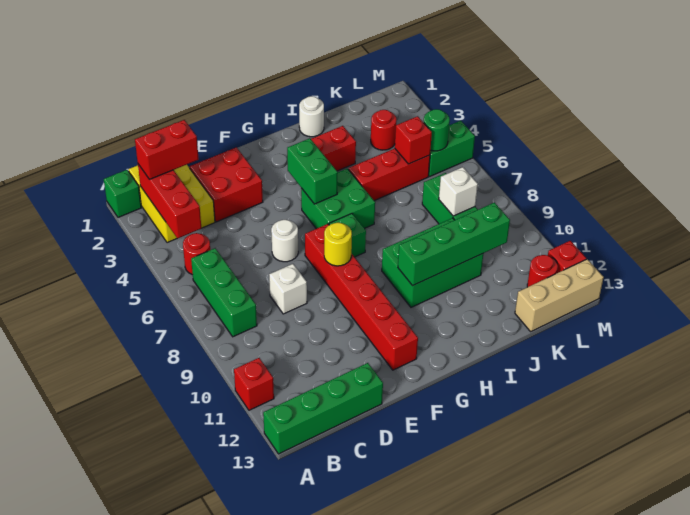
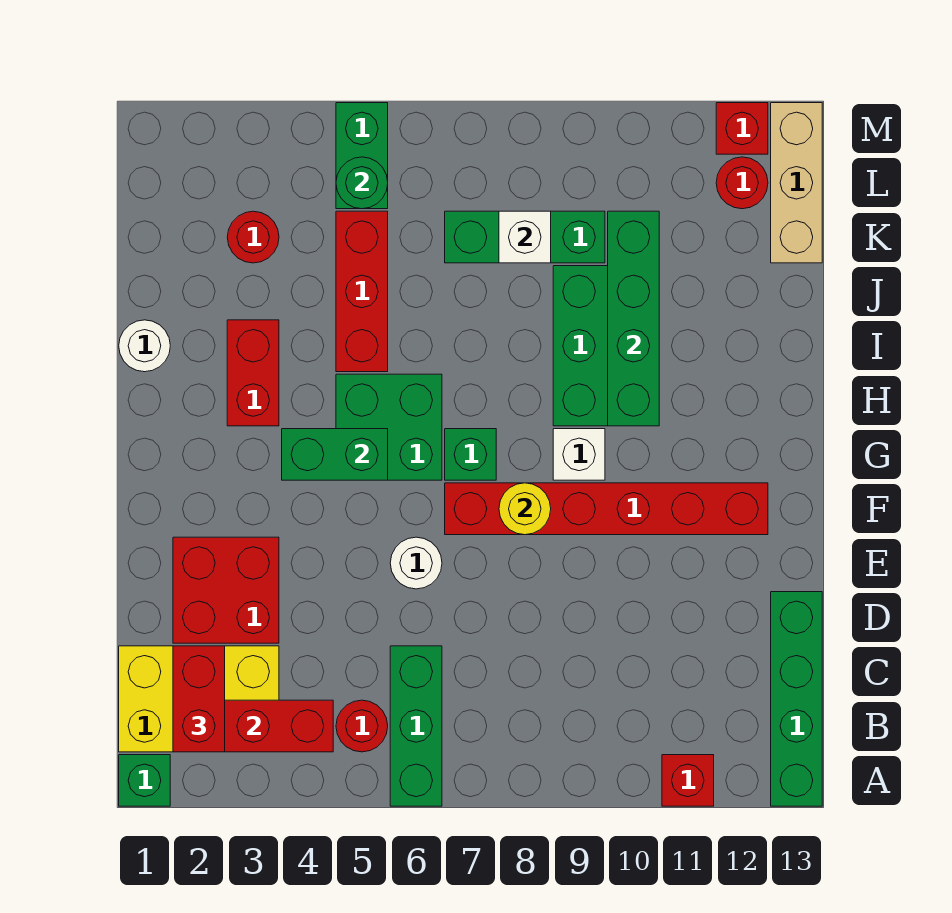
green brick B6:B8 level 1 -> green brick A6:C6 level 1
white brick D8 level 1 -> white brick G9 level 1
red brick K5 level 2 -> none

